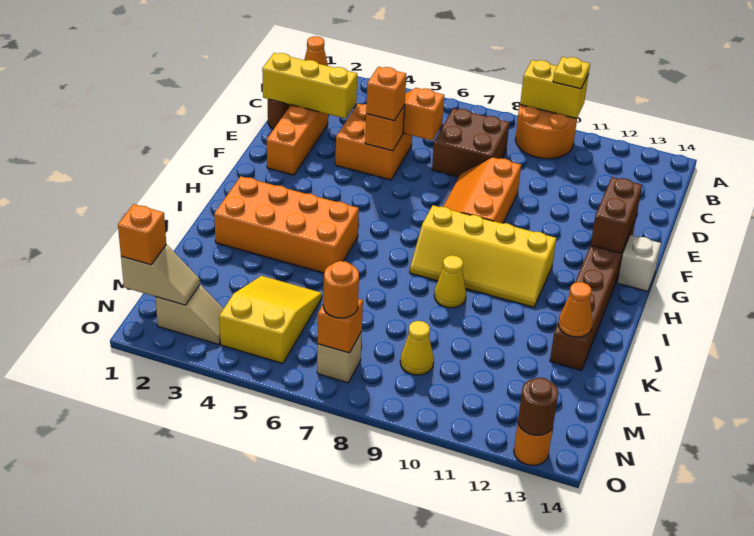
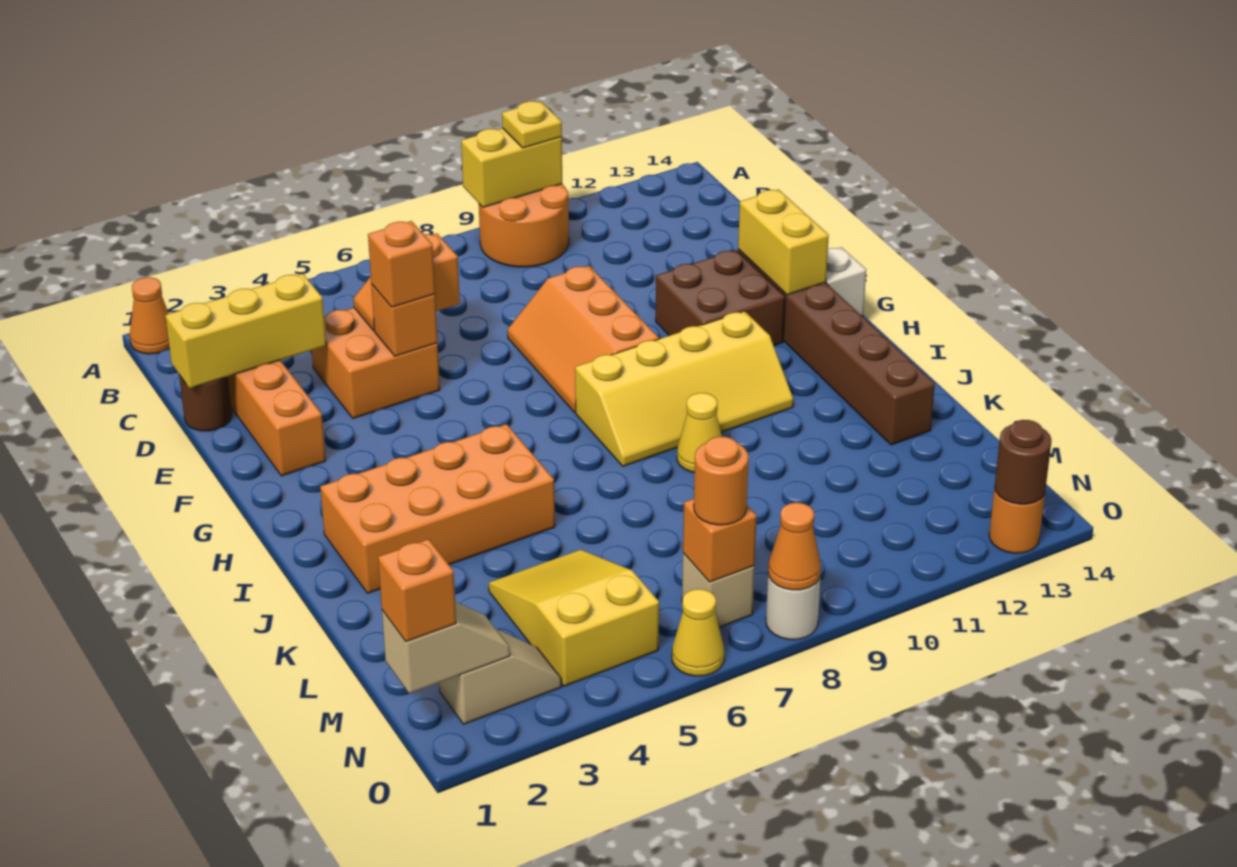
brown brick C7:D8 level 1 -> brown brick F11:G12 level 1
brown brick F13:G13 level 2 -> yellow brick F13:G13 level 2
orange cone K13 level 2 -> orange cone O8 level 2
yellow cone M9 level 1 -> yellow cone O6 level 1
none -> white round brick O8 level 1

